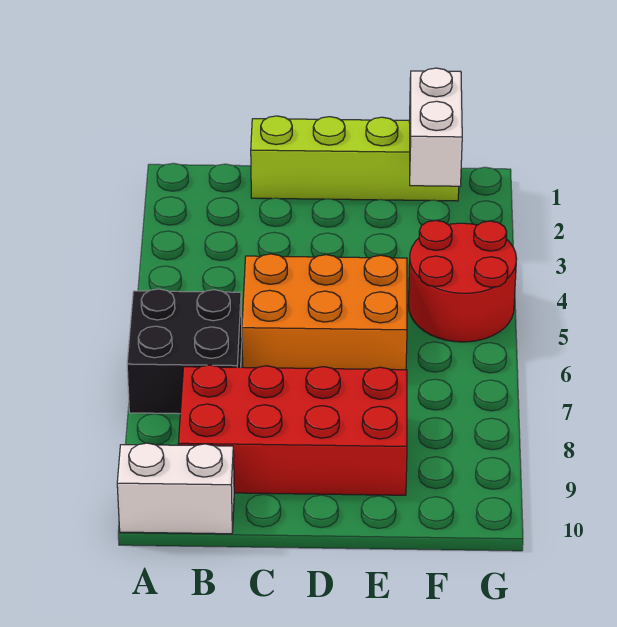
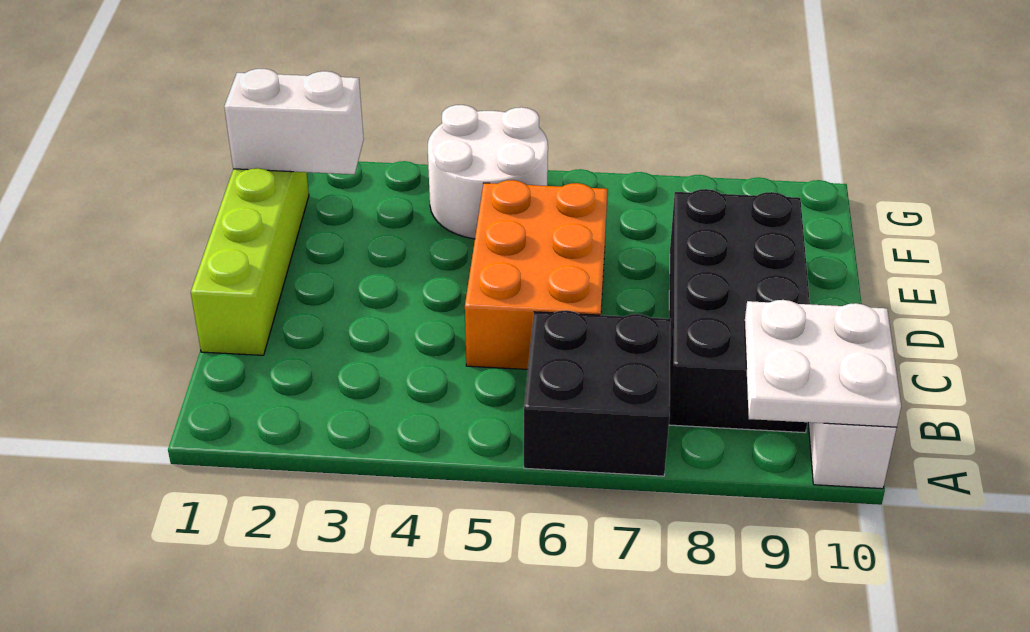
none -> white plate A9:B10 level 2
red brick B8:E9 level 1 -> black brick B8:E9 level 1
red round brick F4:G5 level 1 -> white round brick F4:G5 level 1

